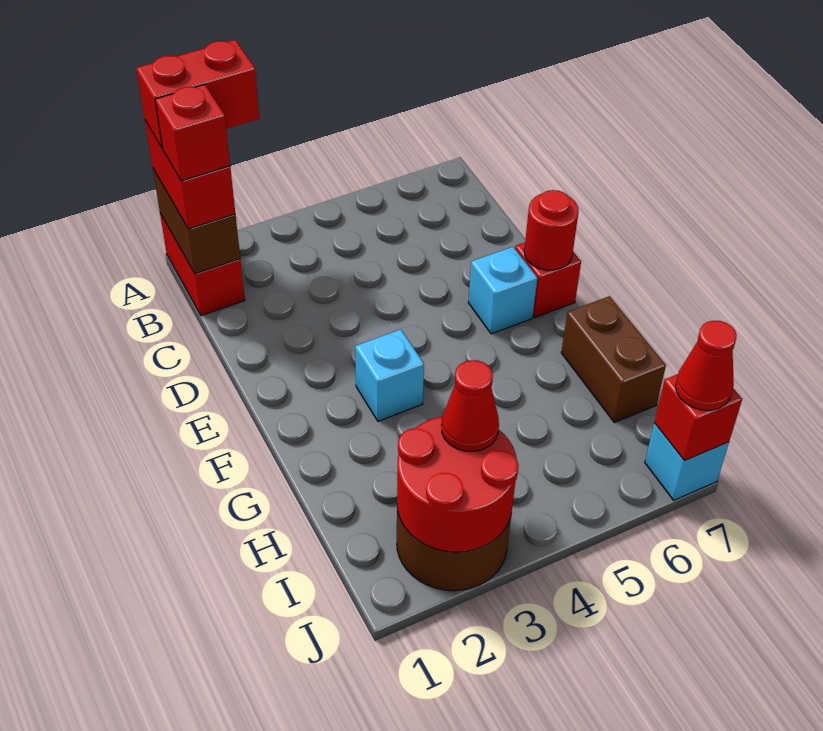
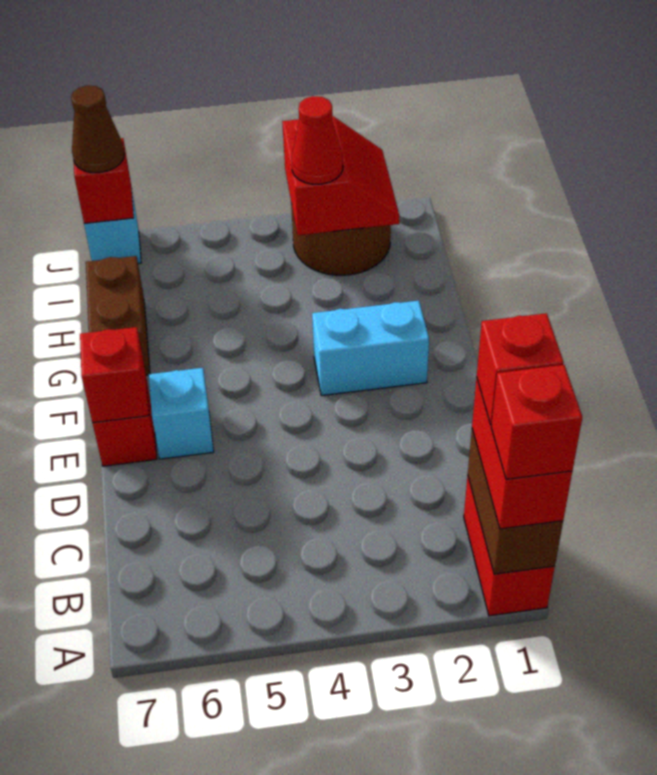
red brick A1:A2 level 4 -> red brick A1 level 4
red round brick E7 level 2 -> red brick E7 level 2
cyan brick F3 level 1 -> cyan brick F2:F3 level 1
red round brick I2:J3 level 2 -> red slope I2:J3 level 2 top 3
red cone J7 level 3 -> brown cone J7 level 3

